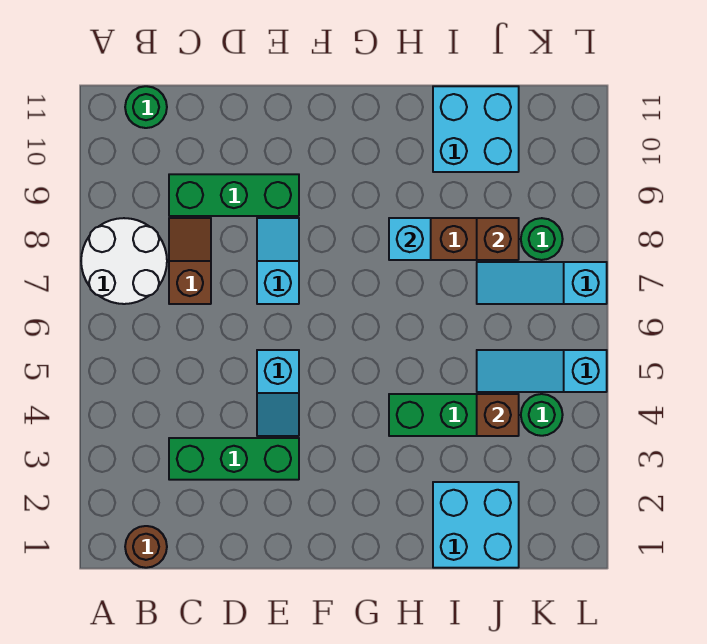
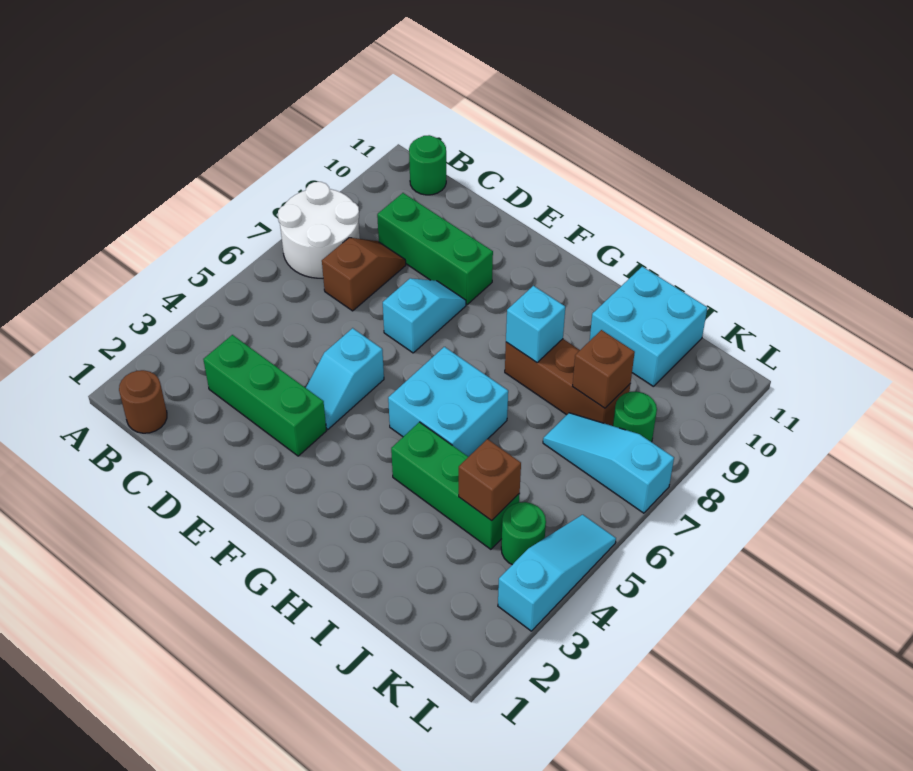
cyan brick I1:J2 level 1 -> cyan brick G5:H6 level 1
cyan slope J5:L5 level 1 top L -> cyan slope L3:L5 level 1 top 3

